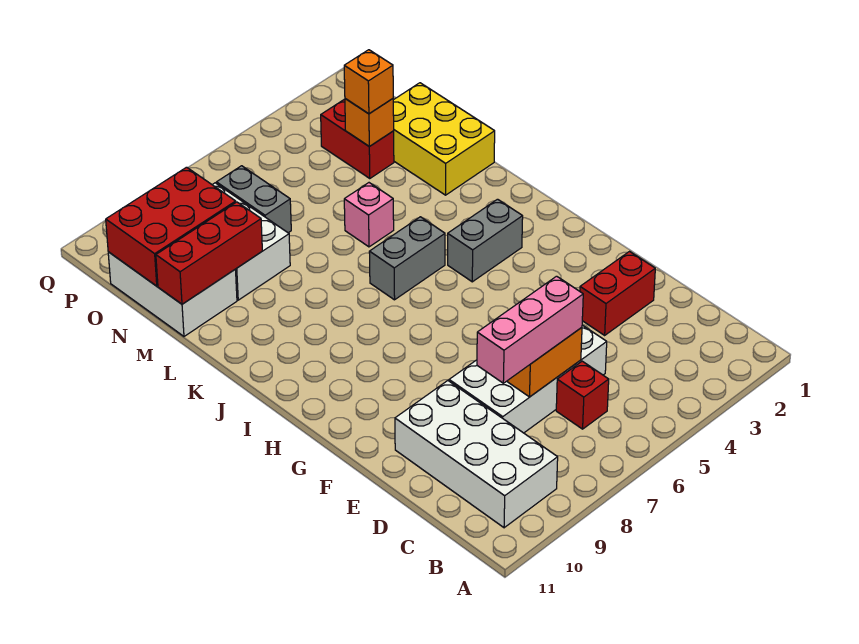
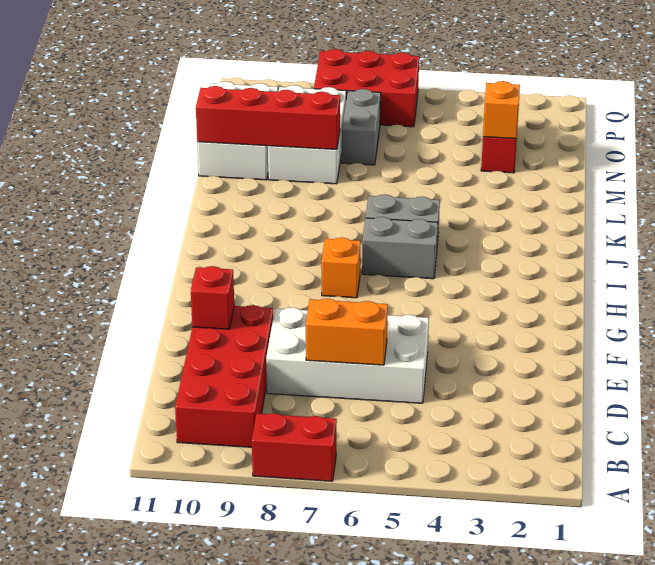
white brick B9:E10 level 1 -> red brick B9:E10 level 1
red brick C6 level 1 -> red brick E10 level 2
pink brick D6:D8 level 3 -> none
red brick E2:E3 level 1 -> red brick A7:A8 level 1
grey brick I3:I4 level 1 -> grey brick I5:I6 level 1
yellow brick L1:N2 level 1 -> none
pink brick L5 level 1 -> none
red brick M9:M11 level 2 -> red brick M8:M11 level 2
orange brick N3 level 3 -> orange brick H7 level 1
red brick N9:O11 level 2 -> red brick P6:Q8 level 1

